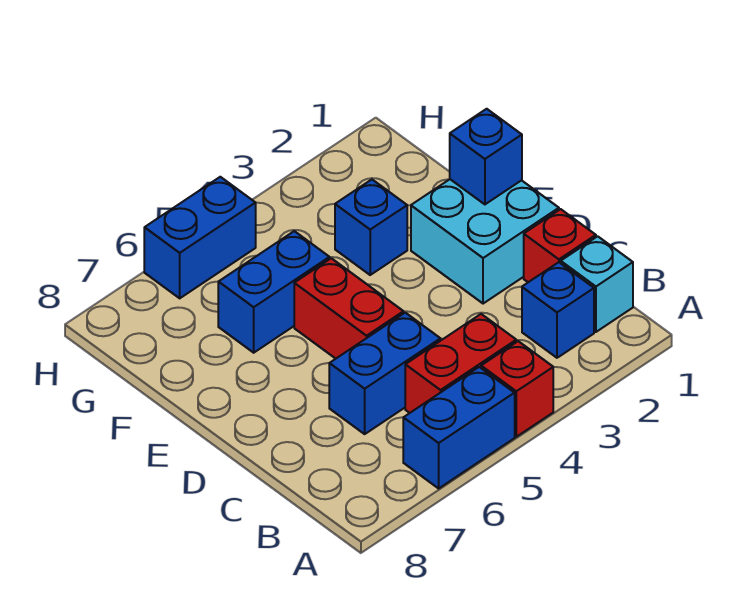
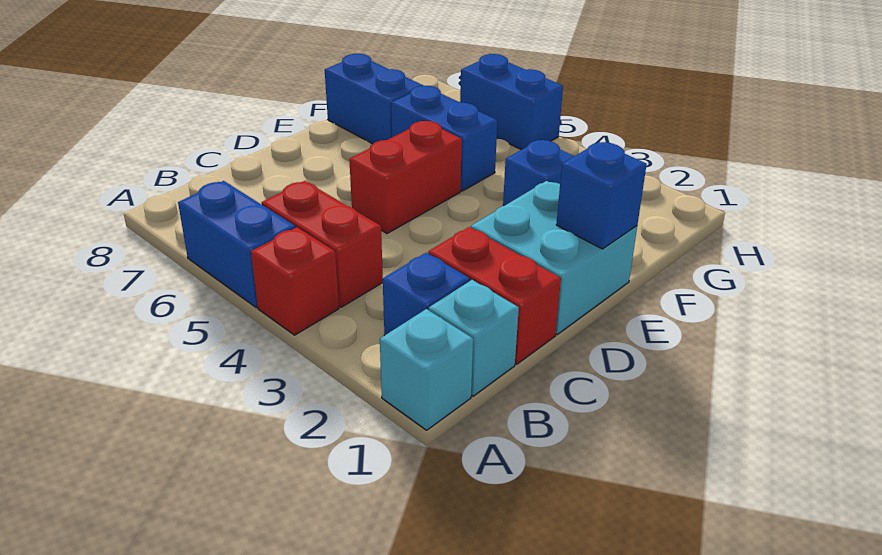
none -> cyan brick A1 level 1
red brick C1 level 1 -> red brick C1:C2 level 1
blue brick C5:C6 level 1 -> blue brick F7:F8 level 1

